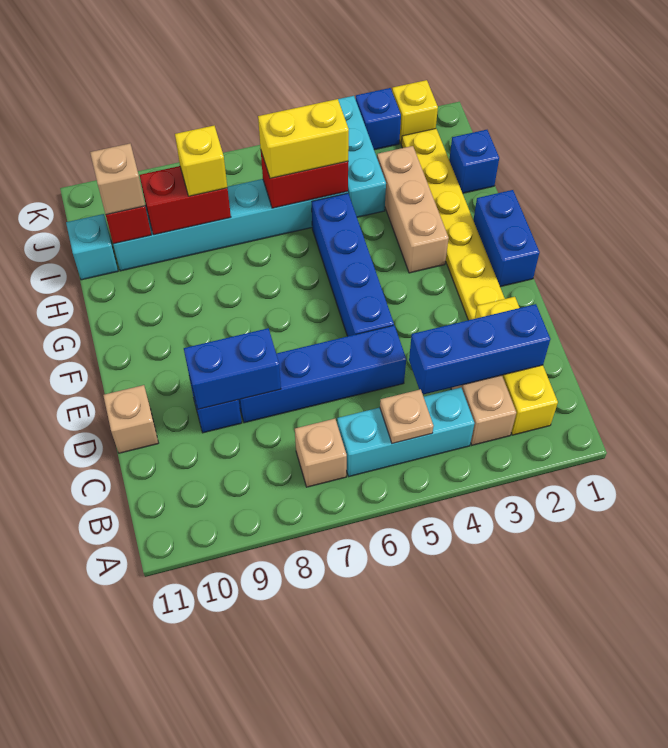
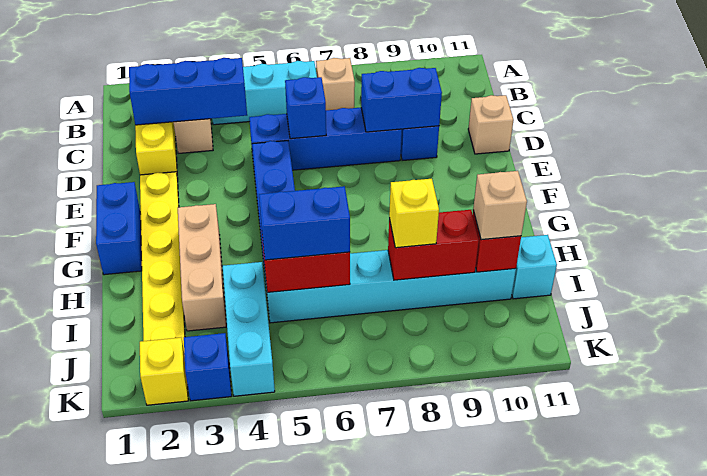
tan plate B5 level 2 -> none
blue brick I1 level 1 -> blue brick D6 level 2
yellow brick I5:I6 level 3 -> blue brick I5:I6 level 3

